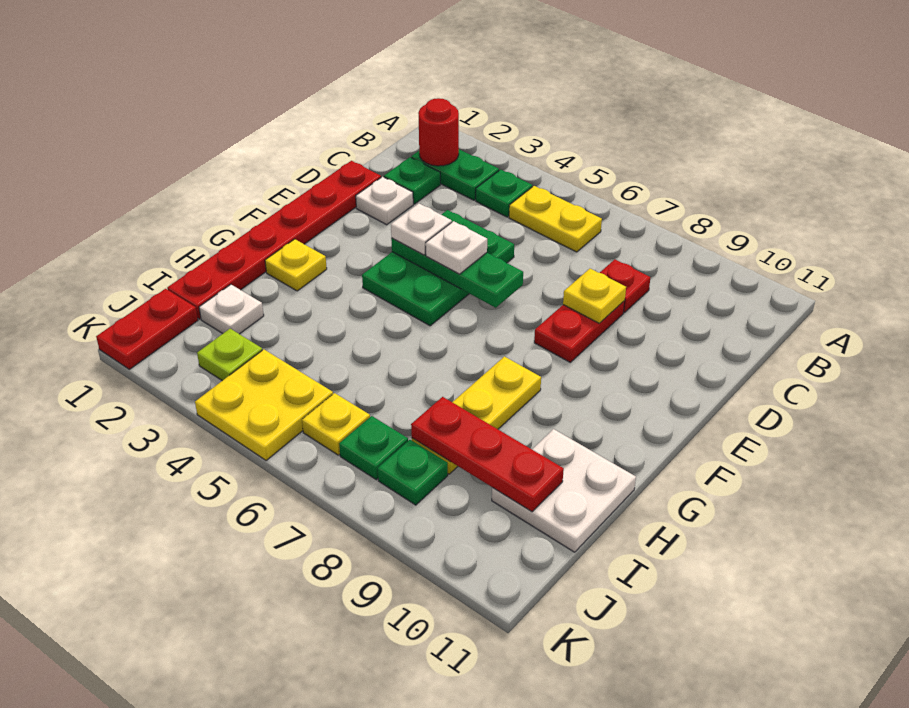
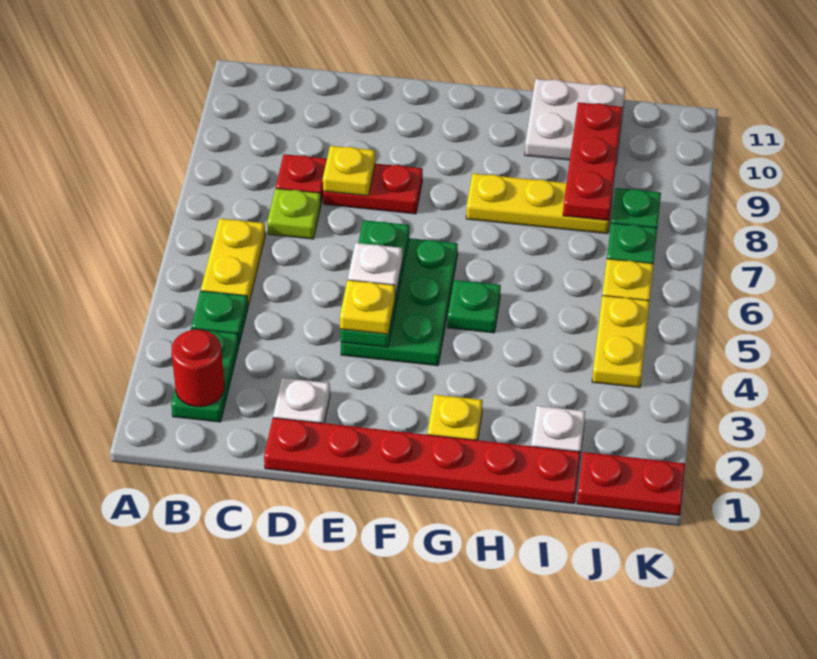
green plate C2 level 1 -> green plate G5 level 1
green plate D4:F5 level 1 -> green plate E4:F6 level 1
white plate E4 level 3 -> yellow plate E4 level 3
lime plate J3 level 1 -> lime plate C7 level 1
yellow plate J4:K5 level 1 -> yellow plate J4:J5 level 1

